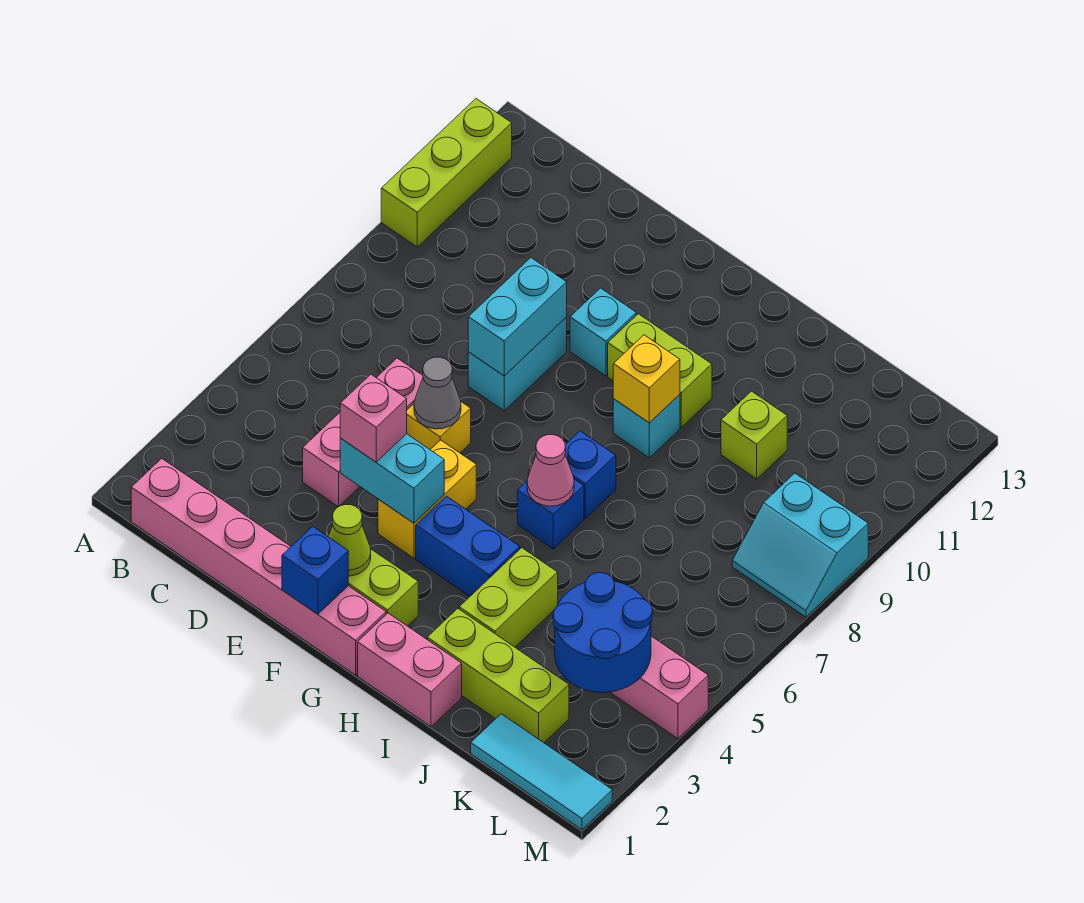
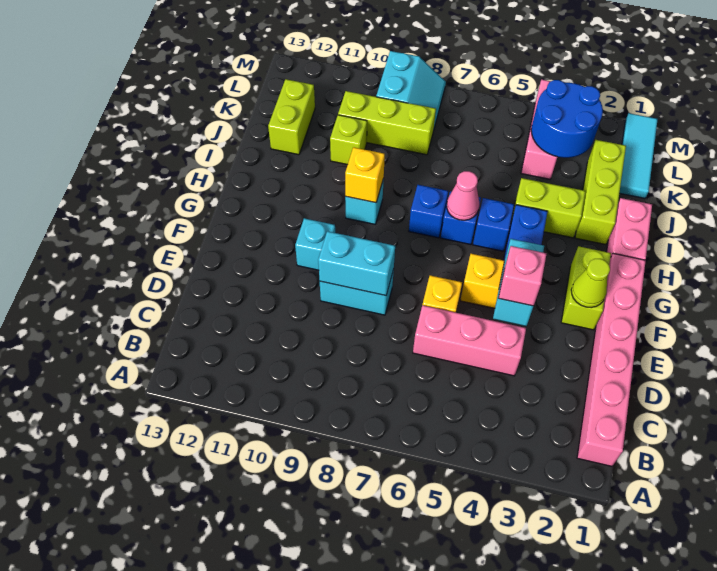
lime brick A10:A12 level 1 -> lime brick K8:K10 level 1
grey cone E6 level 2 -> none
blue brick F1 level 2 -> blue brick H5 level 1
lime brick G10:H10 level 1 -> lime brick J12:K12 level 1

